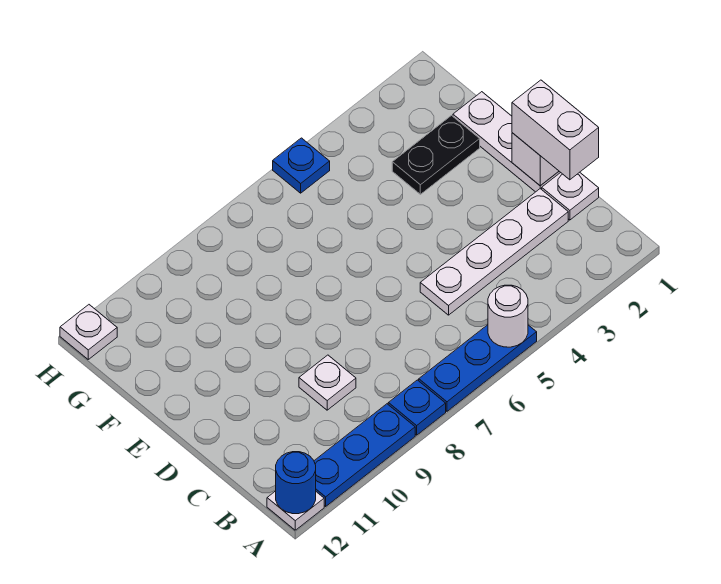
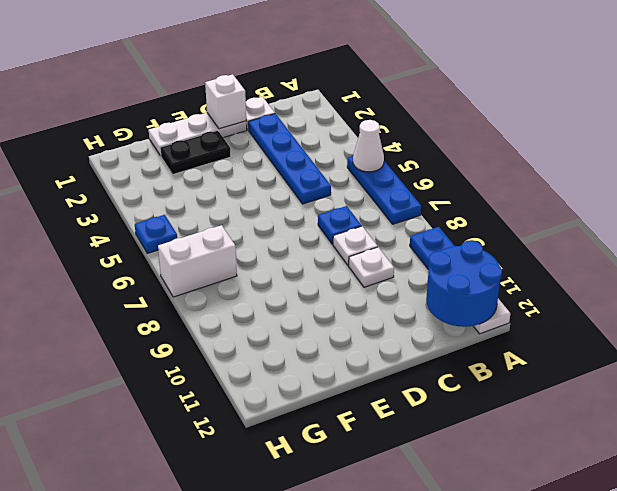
white round brick A5 level 2 -> white cone A5 level 2
blue plate A8 level 1 -> blue plate C7 level 1
blue round brick A12 level 2 -> blue round brick A11:B12 level 2
white brick C1:D1 level 3 -> white brick G7:H7 level 1
white plate C2:C5 level 1 -> blue plate C2:C5 level 1
black plate F2:F3 level 1 -> black plate E2:F2 level 1
white plate H12 level 1 -> white plate C8 level 1

